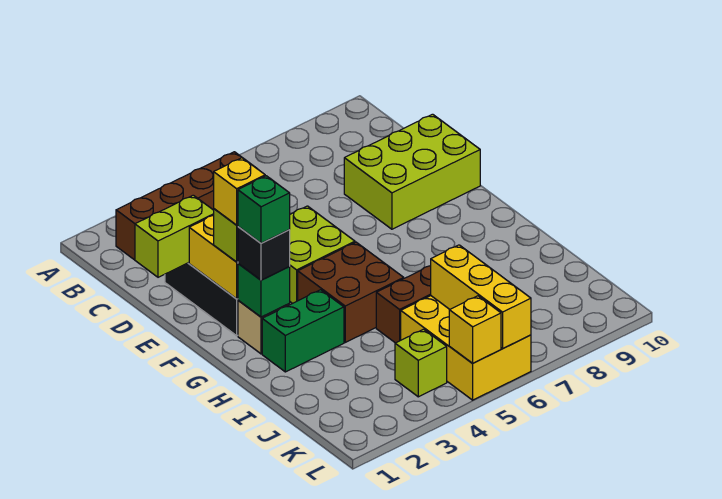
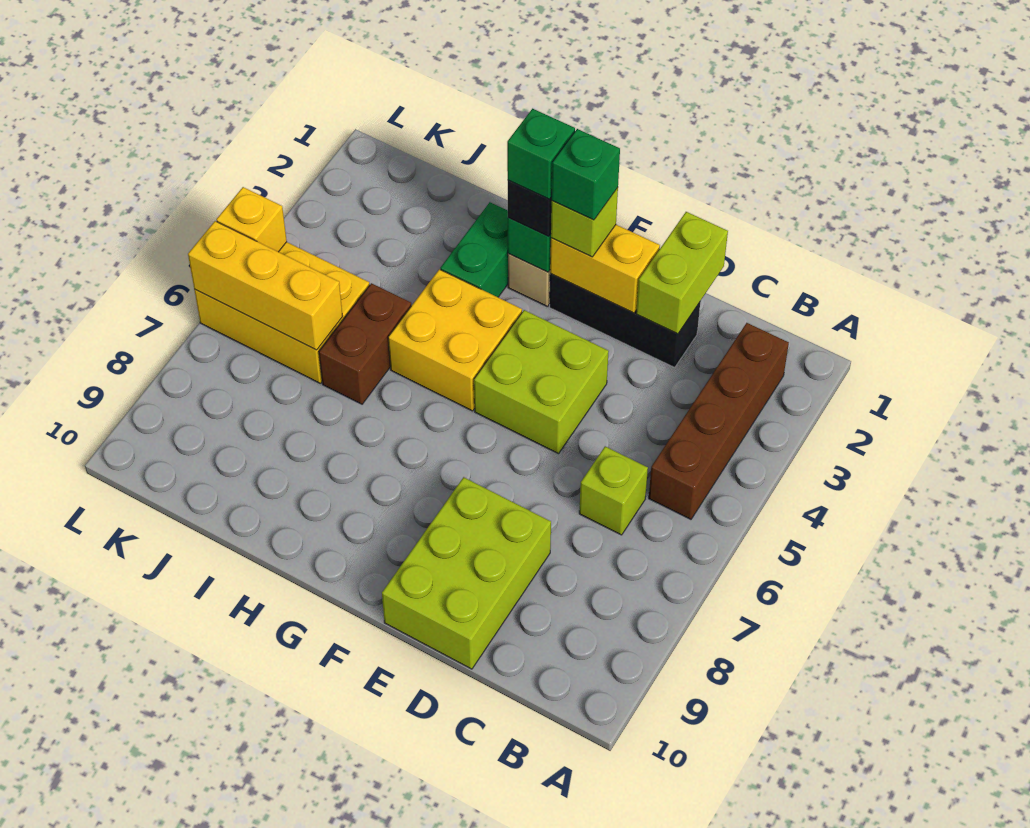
yellow brick F2 level 4 -> green brick F2 level 4
brown brick G4:H5 level 1 -> yellow brick G4:H5 level 1
lime brick K4 level 1 -> lime brick C6 level 1

